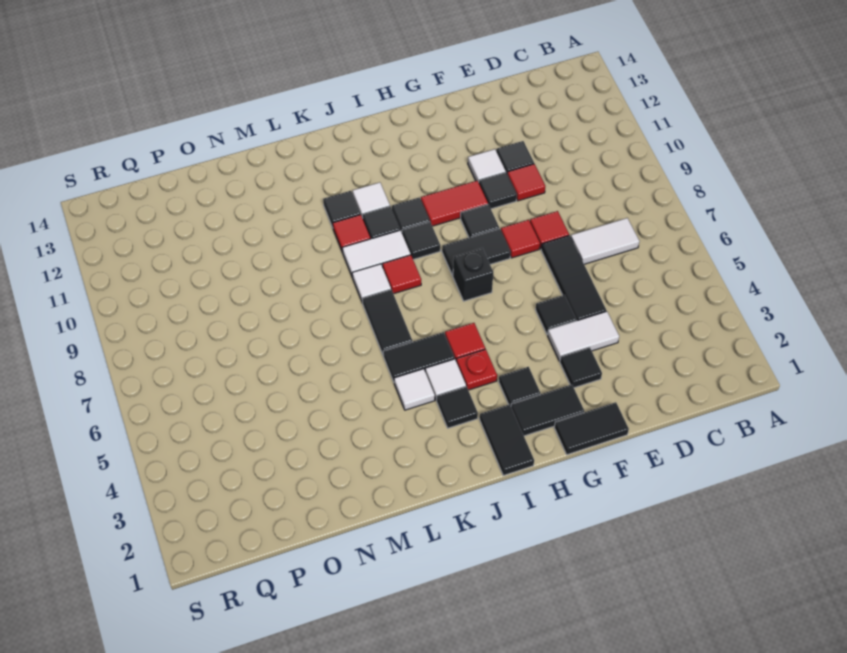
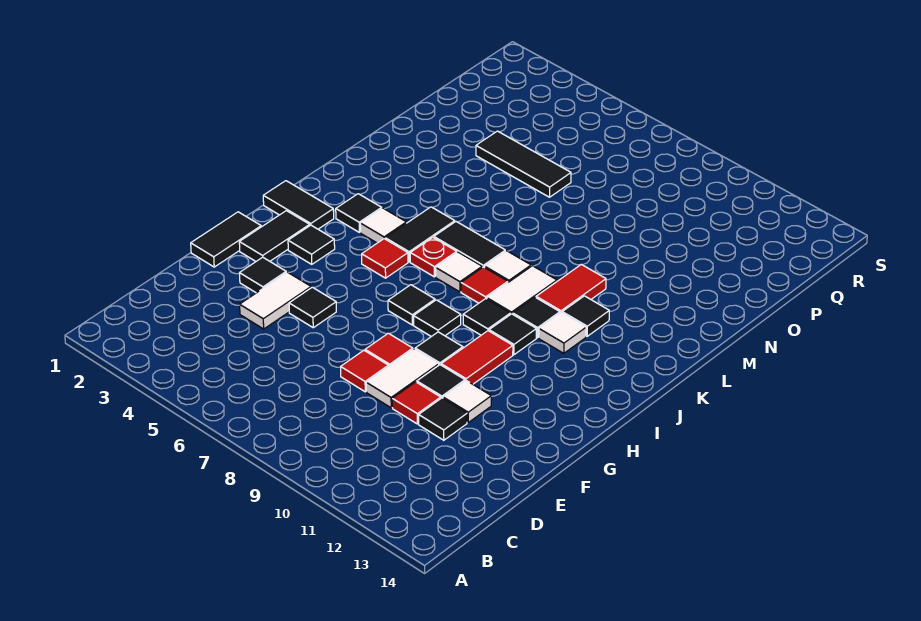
white tile C7:D7 level 1 -> white tile E9:F9 level 1
black tile E5:E7 level 1 -> black tile O4:O6 level 1
black tile G8:H8 level 1 -> black tile H8 level 1
black brick H7 level 1 -> black tile H7 level 1
red plate I4 level 1 -> red plate J6 level 1
white tile K4 level 1 -> white tile J7 level 1
red tile K10 level 1 -> red tile K10:L10 level 1

